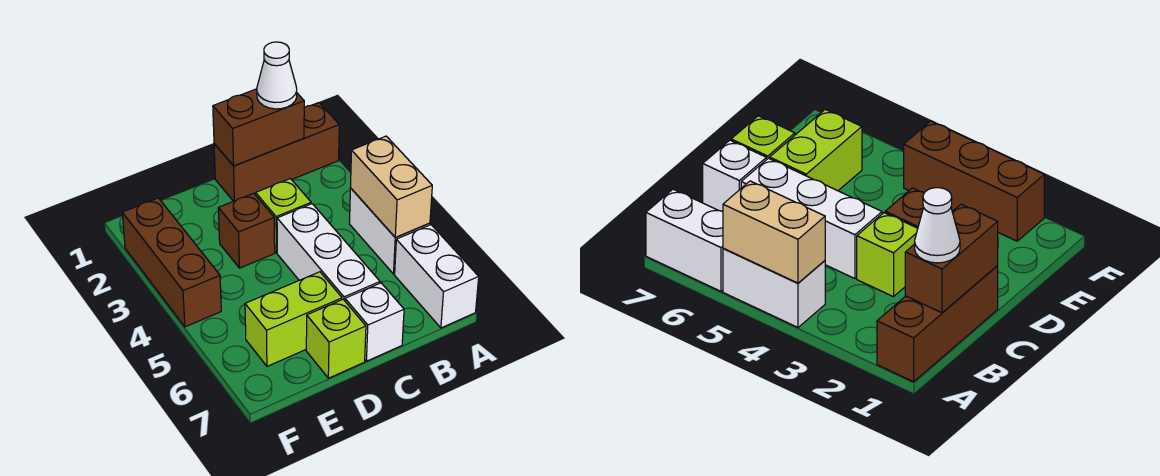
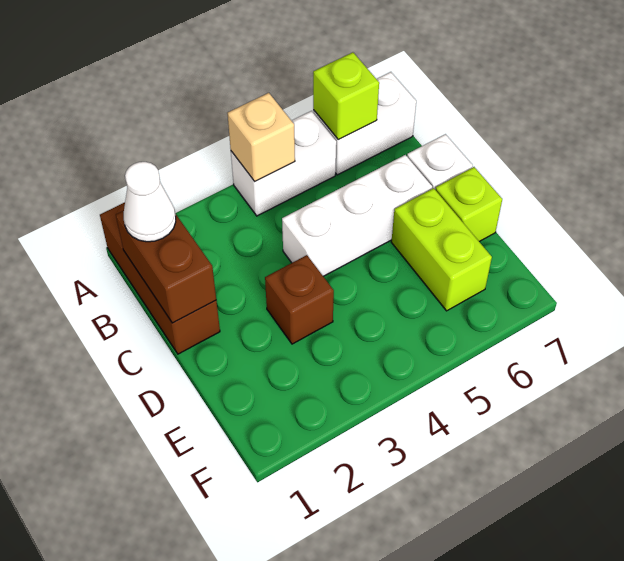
tan brick A4:A5 level 2 -> tan brick A4 level 2
lime brick C3 level 1 -> lime brick A6 level 2
brown brick F2:F4 level 1 -> none

